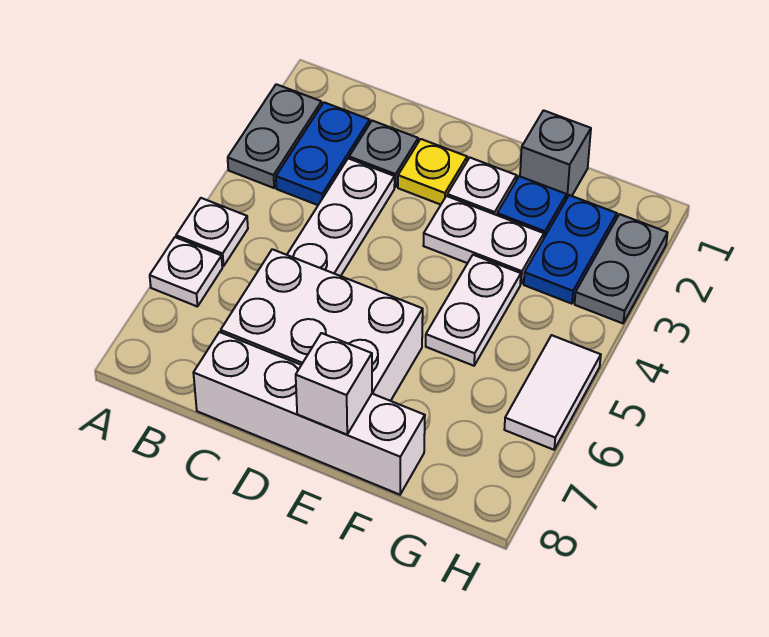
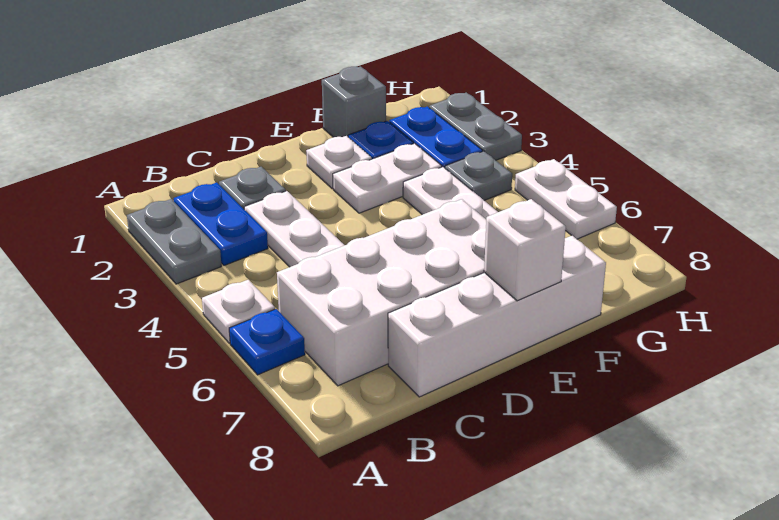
white plate A6 level 1 -> blue plate A6 level 1
white brick C6:E7 level 1 -> white brick B6:E7 level 1
yellow plate D2 level 1 -> none
none -> grey plate G4 level 1
white tile H5:H6 level 1 -> white plate H5:H6 level 1

